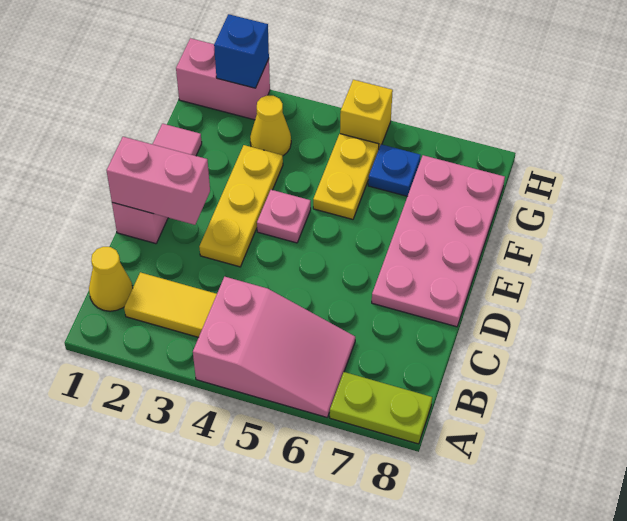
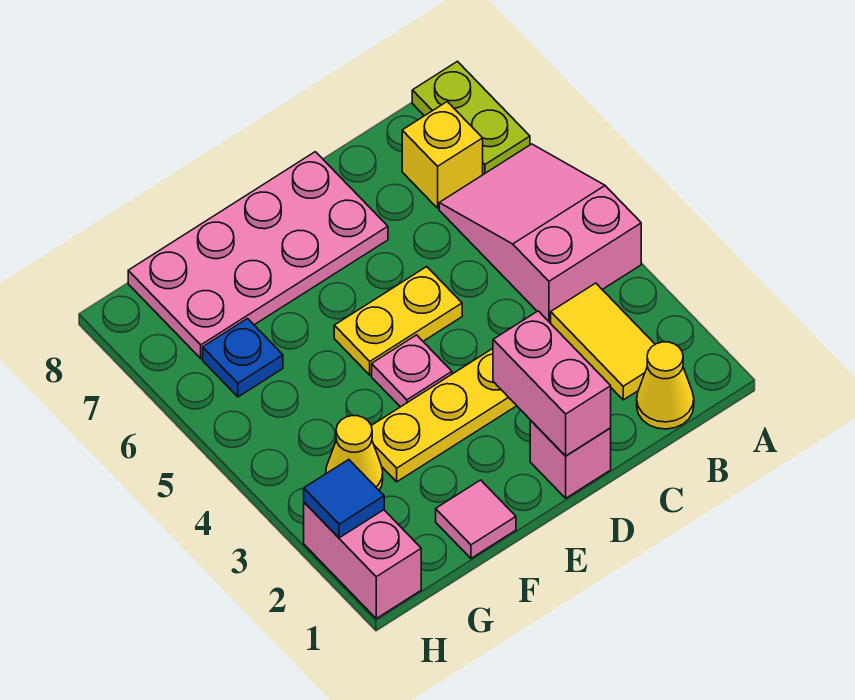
yellow plate F5:G5 level 1 -> yellow plate D5:E5 level 1
blue brick H2 level 2 -> blue tile H2 level 2
yellow brick H5 level 1 -> yellow brick B7 level 1

